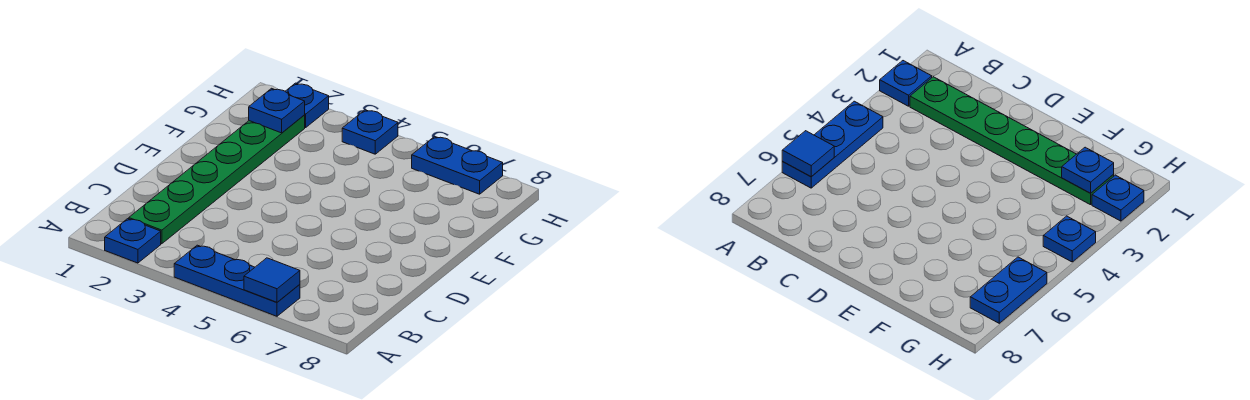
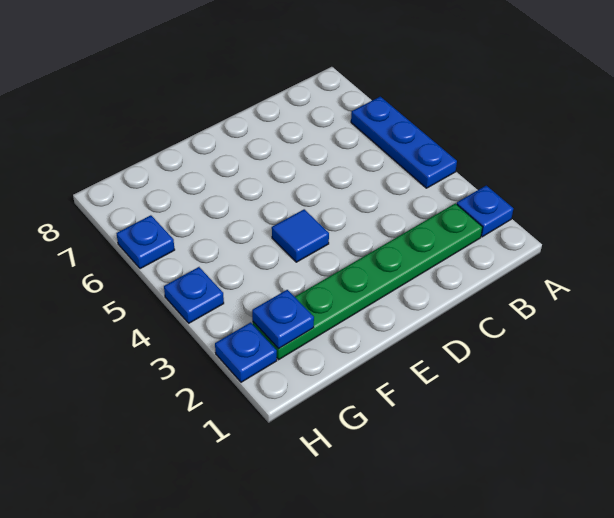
blue tile A6 level 2 -> blue tile E4 level 1
blue plate H6:H7 level 1 -> blue plate H6 level 1

